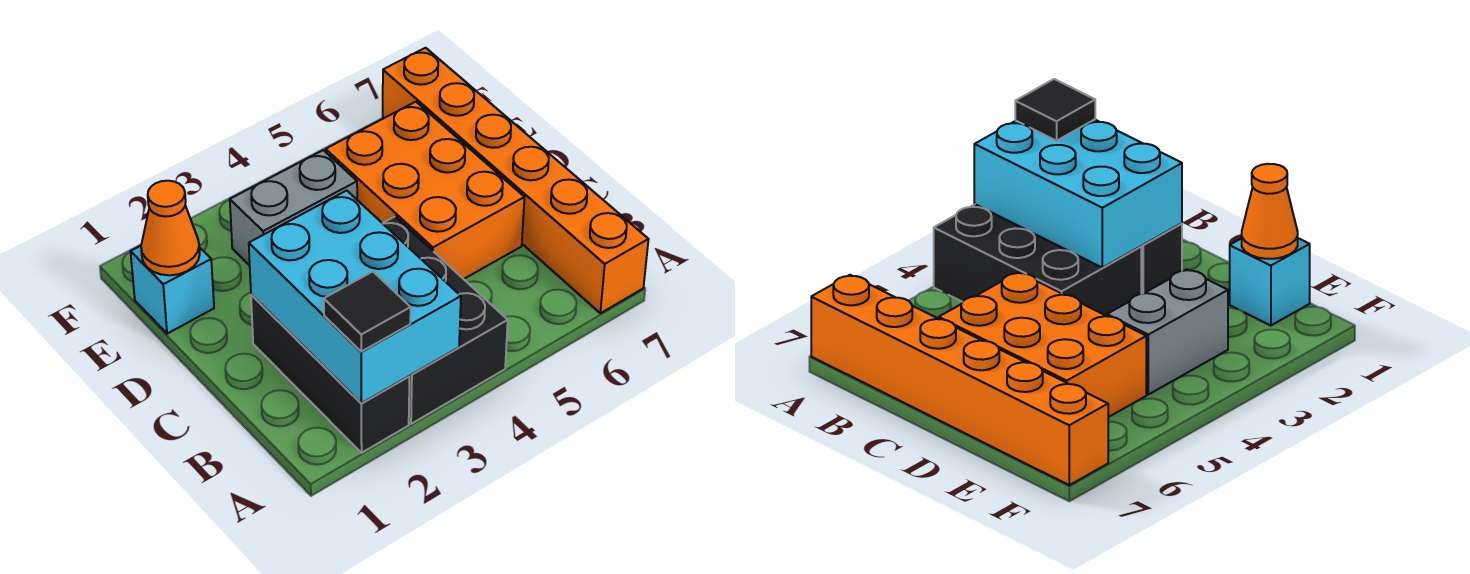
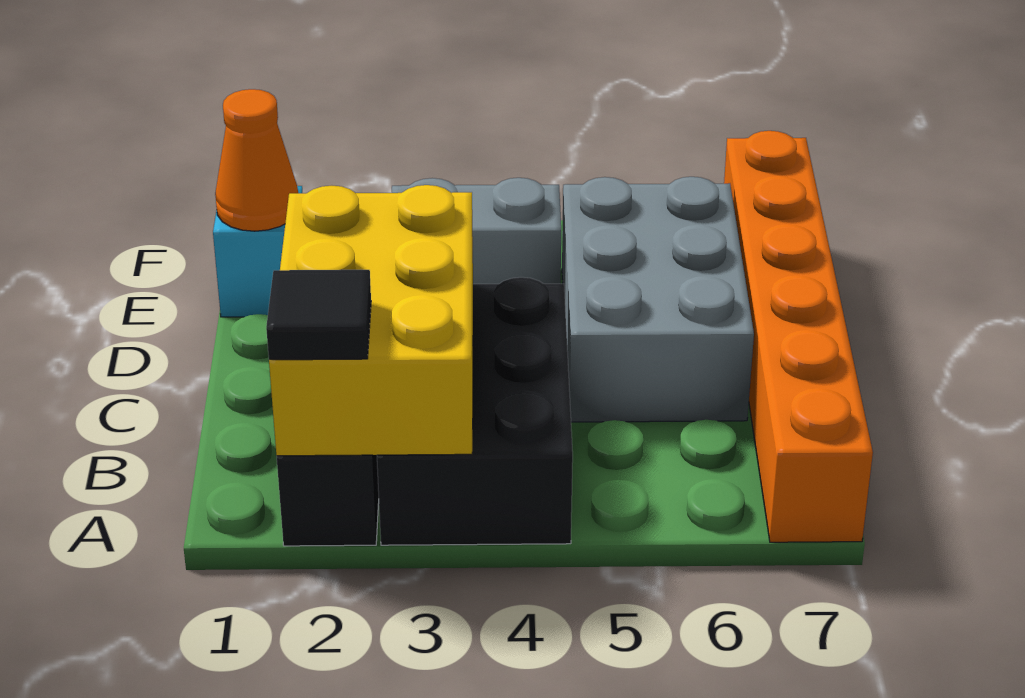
cyan brick A2:C3 level 2 -> yellow brick A2:C3 level 2
orange brick C5:E6 level 1 -> grey brick C5:E6 level 1

